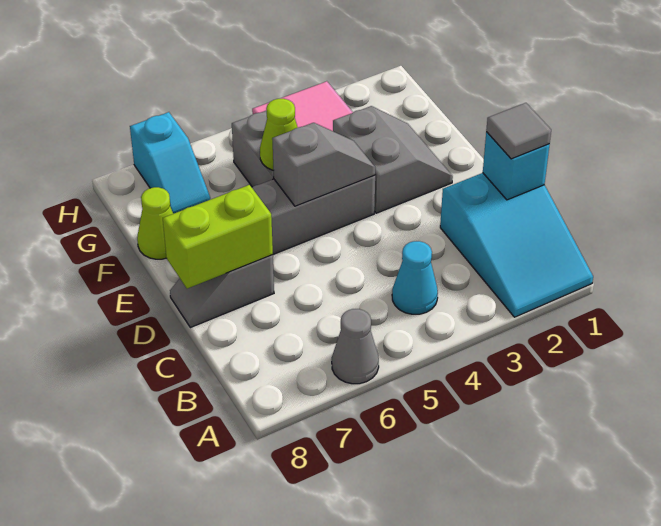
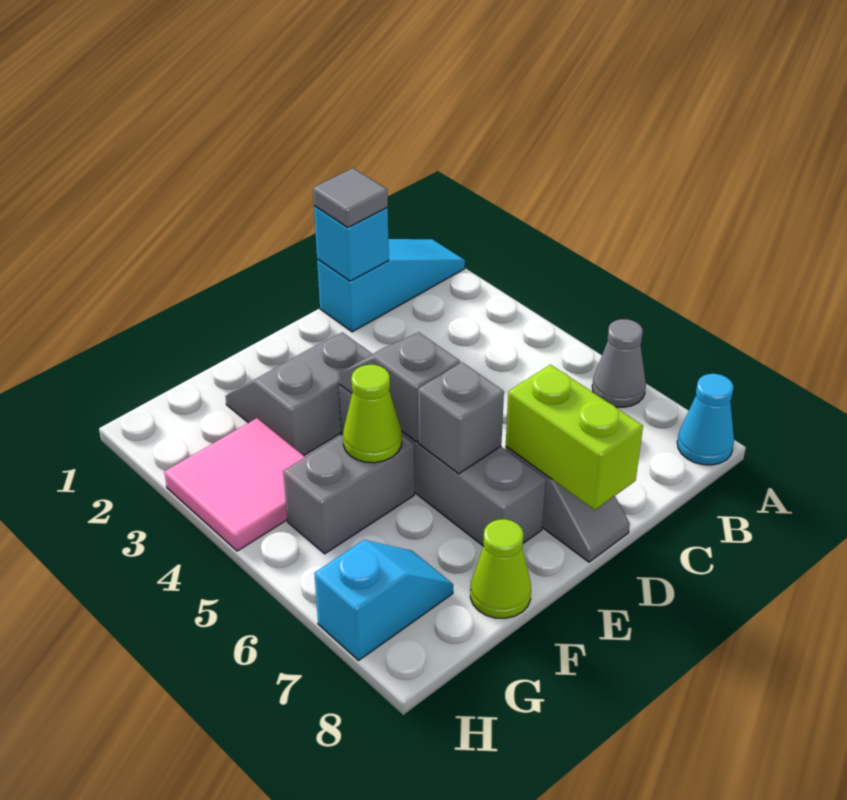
cyan slope A1:C2 level 1 top C -> cyan slope A1:C1 level 1 top C
cyan cone B4 level 1 -> cyan cone A8 level 1
none -> grey brick E6 level 2

